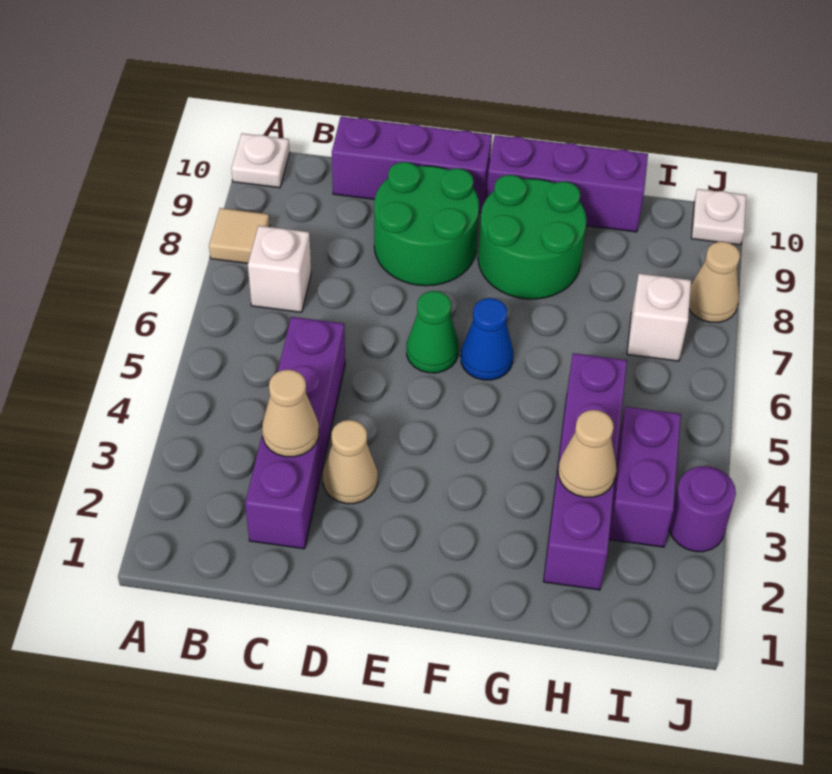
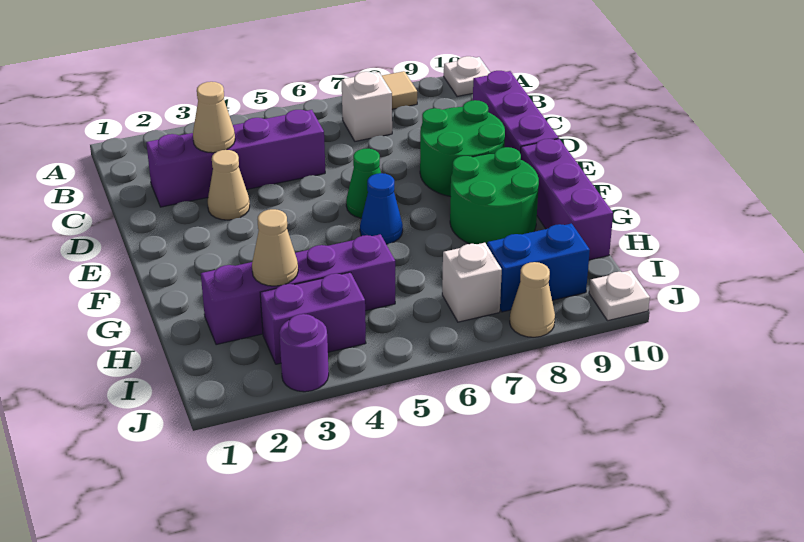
none -> blue brick I8:I9 level 1

